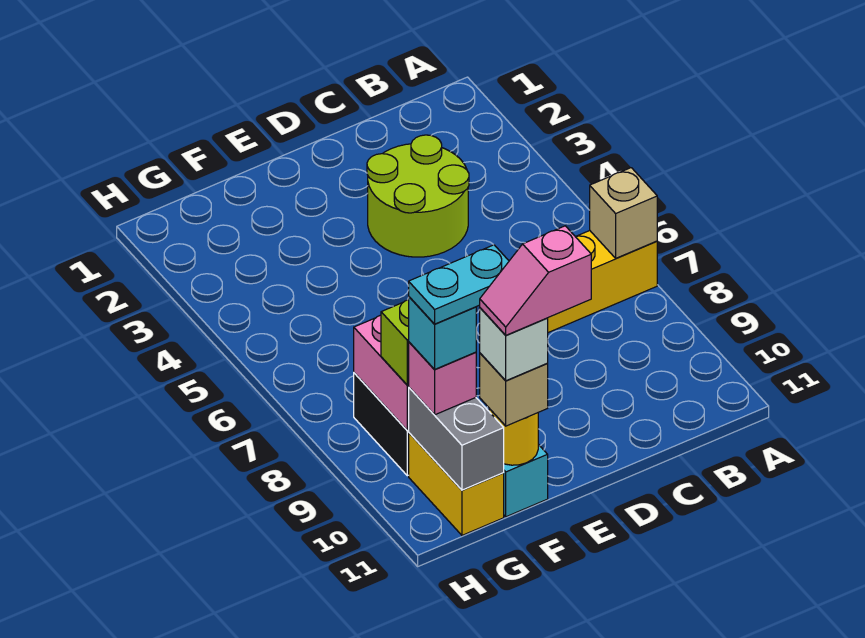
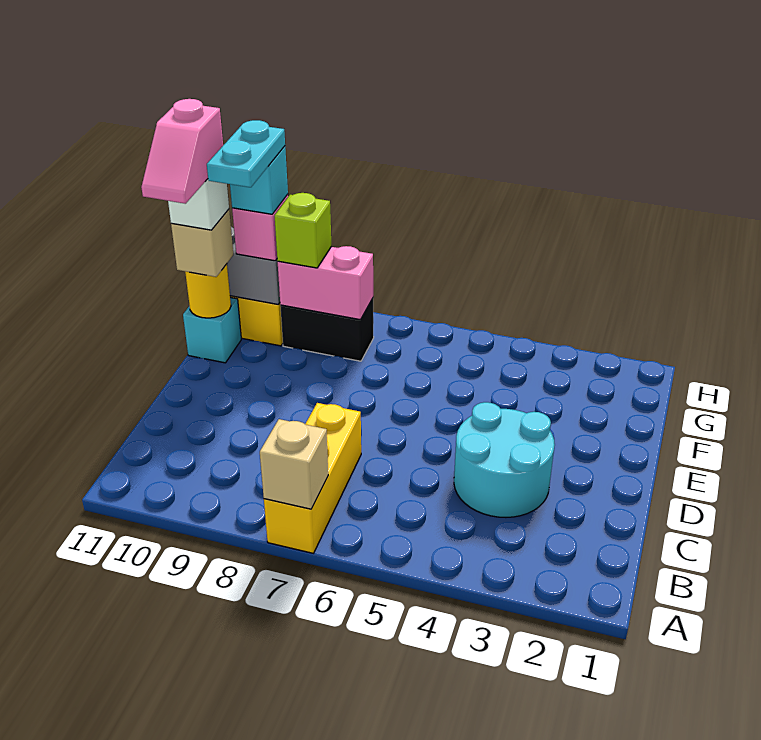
lime round brick C3:D4 level 1 -> cyan round brick C3:D4 level 1
pink slope E11:F11 level 5 top E -> pink slope E11:F11 level 5 top F

